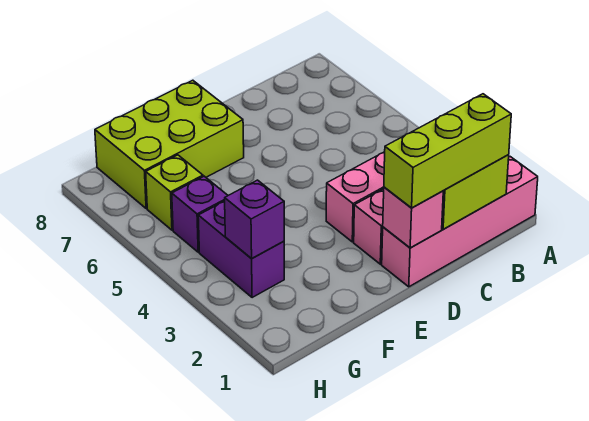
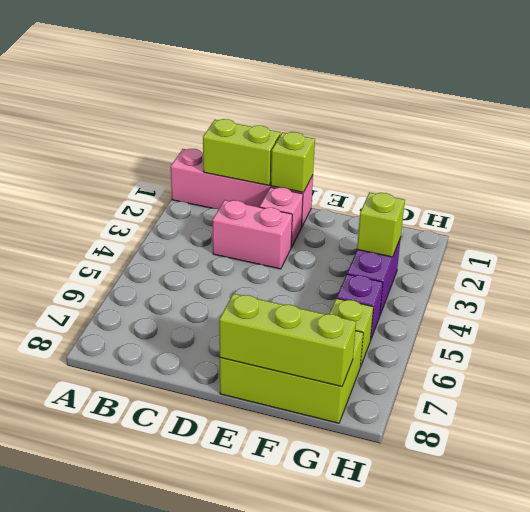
lime brick B1:D1 level 3 -> lime brick E8:G8 level 2
pink brick D1 level 2 -> lime brick D1 level 2
purple brick G3 level 2 -> lime brick G3 level 2

